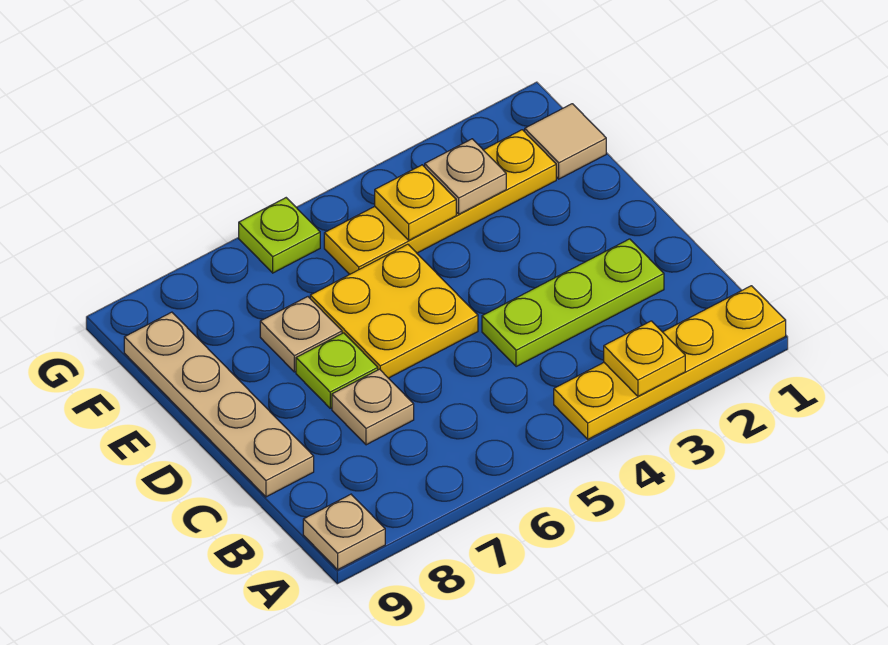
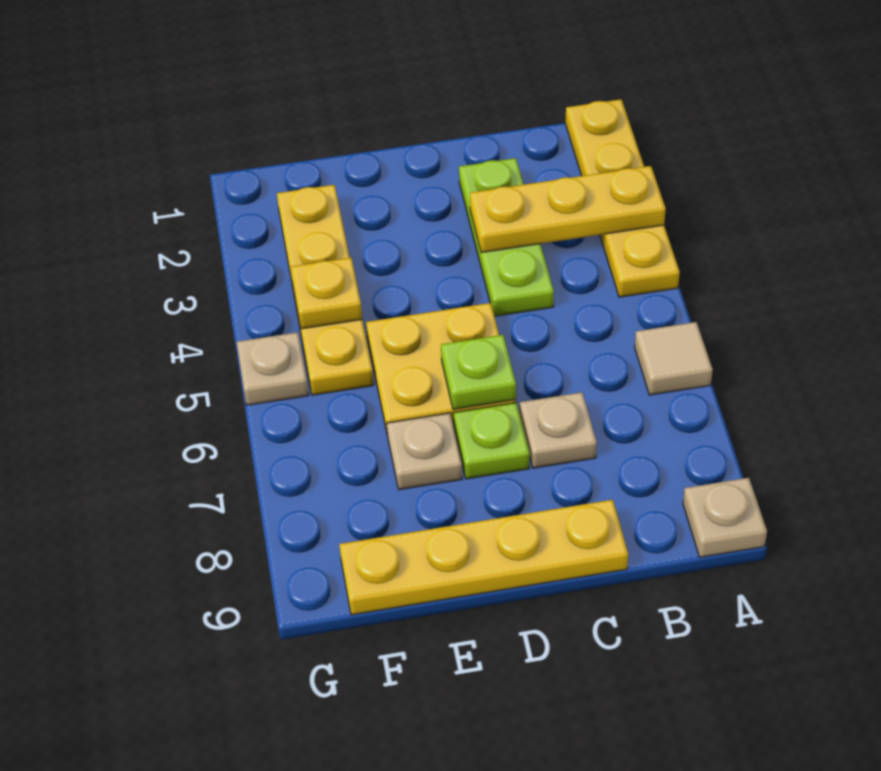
yellow plate A3 level 2 -> yellow plate A3:C3 level 2
tan plate C9:F9 level 1 -> yellow plate C9:F9 level 1
tan tile F1 level 1 -> tan tile A6 level 1
tan plate F3 level 2 -> tan plate G5 level 1
lime plate G6 level 1 -> lime plate D6 level 2

